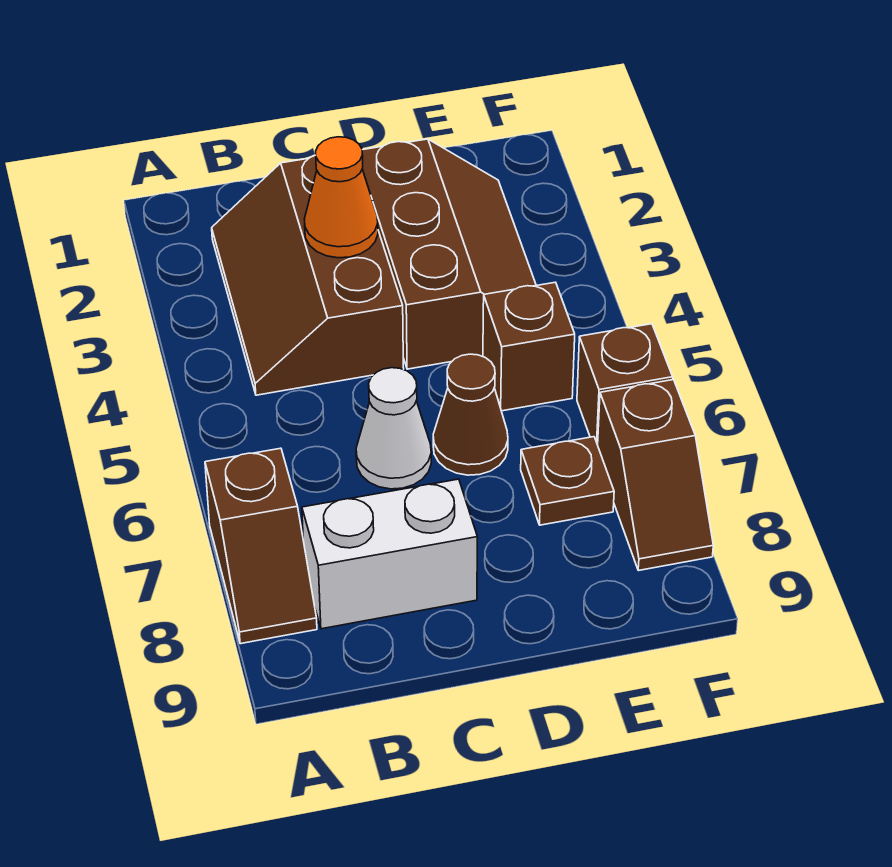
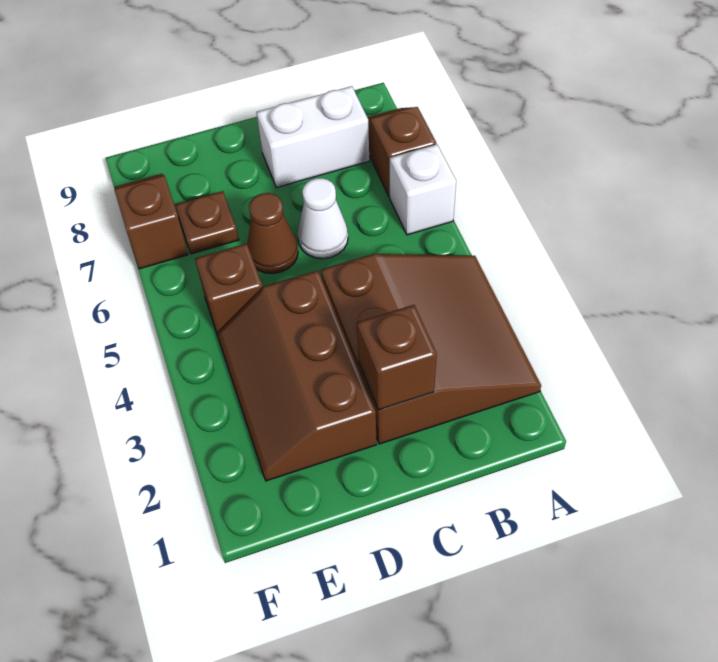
none -> white brick A6 level 1
brown slope B2:C4 level 1 top C -> brown slope A2:C4 level 1 top C
orange cone C3 level 2 -> none
brown brick F6 level 1 -> brown brick C2 level 2

